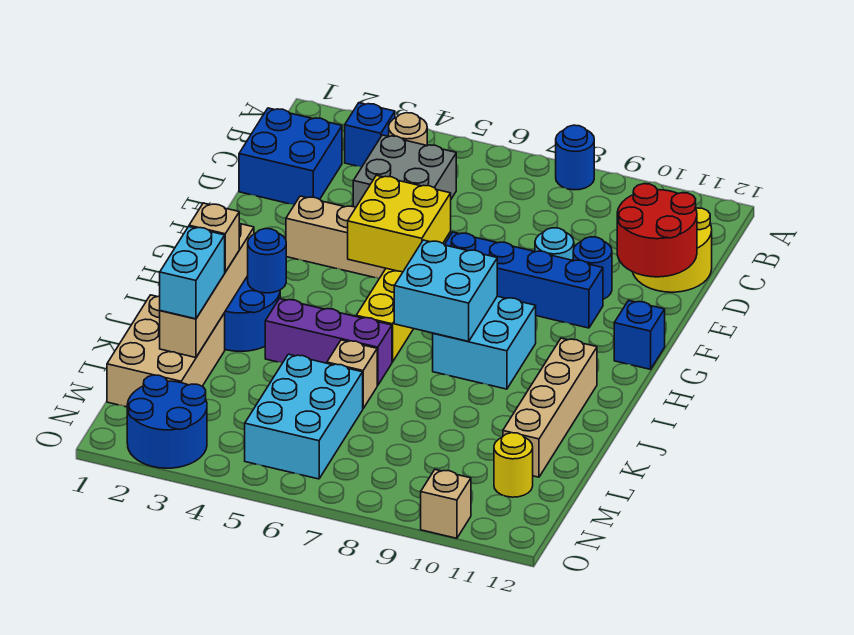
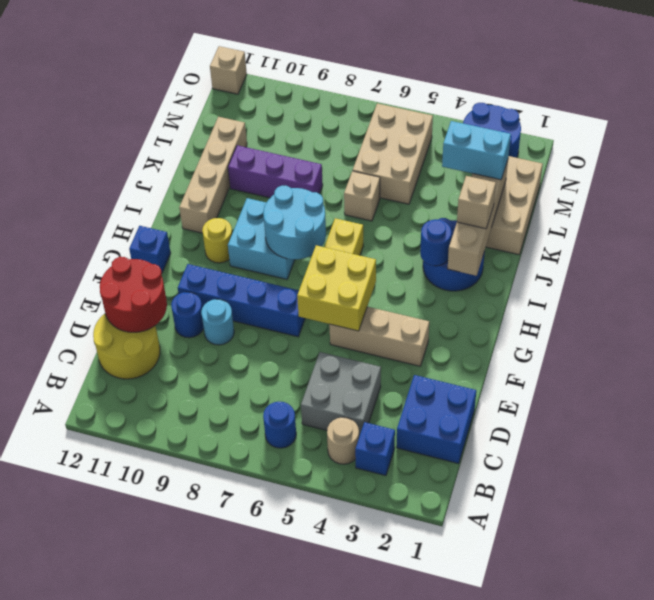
blue round brick A8 level 1 -> blue round brick B6 level 1
cyan brick H7:I8 level 2 -> cyan round brick H7:I8 level 2
purple brick J4:J6 level 1 -> purple brick K8:K10 level 1
cyan brick K2:L2 level 3 -> cyan brick L2:L3 level 3
cyan brick L5:N6 level 1 -> tan brick L5:N6 level 1
yellow round brick M11 level 1 -> yellow round brick H10 level 1
tan brick O10 level 1 -> tan brick O12 level 1

